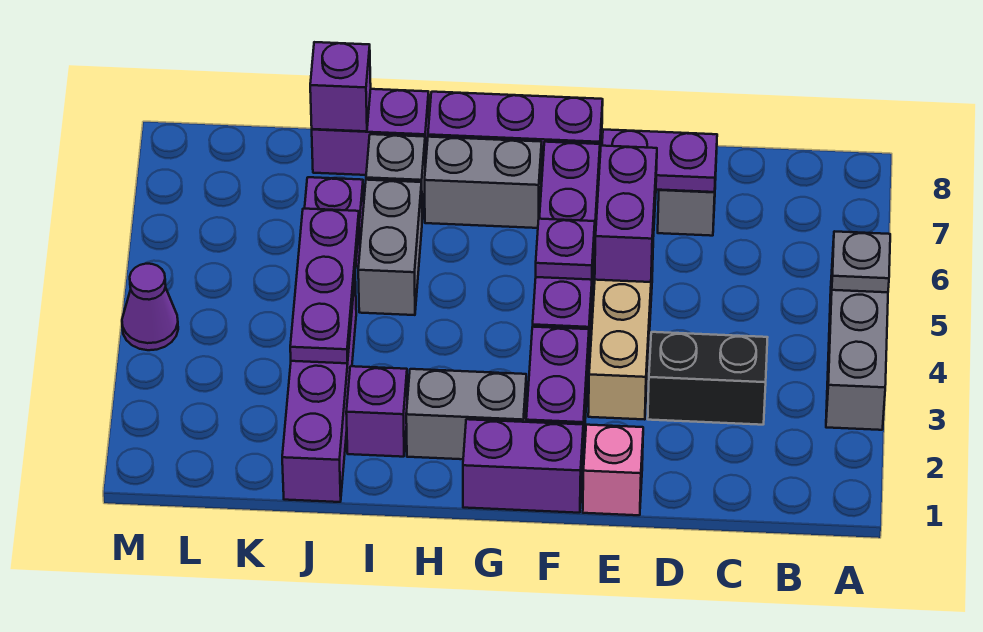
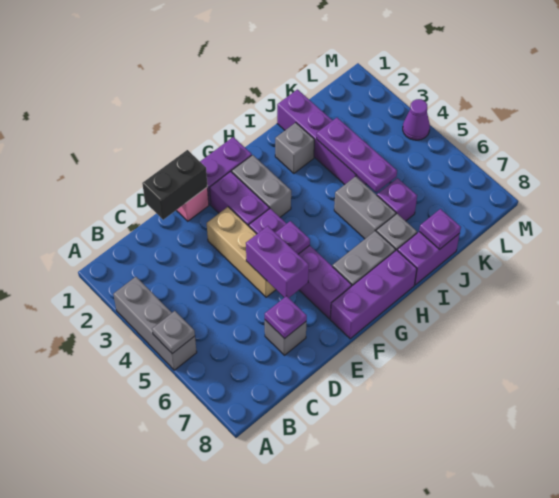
black brick C3:D3 level 1 -> black brick D1:E1 level 2
purple plate D7:E7 level 2 -> purple plate D7 level 2
grey brick G2:H2 level 1 -> grey brick G2:G3 level 1
purple brick I2 level 1 -> grey brick I2 level 1
purple brick J8 level 2 -> purple plate J8 level 2

